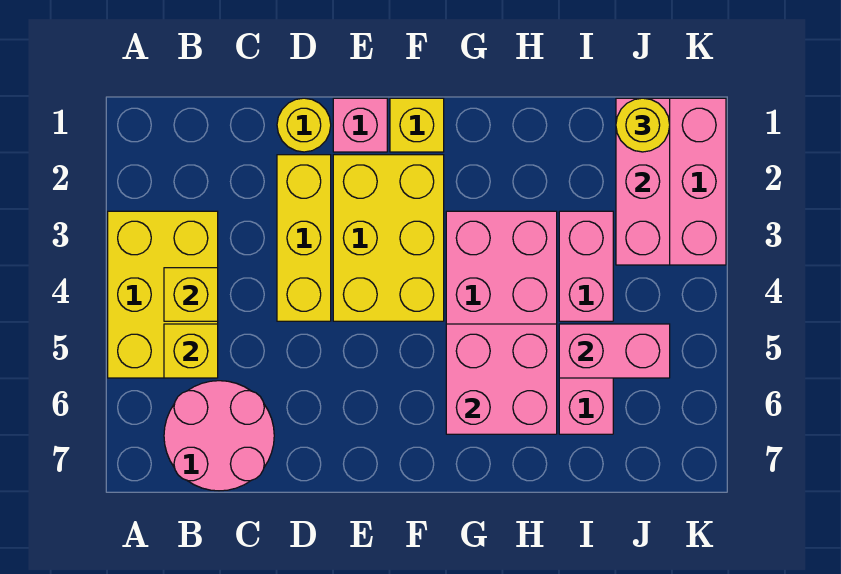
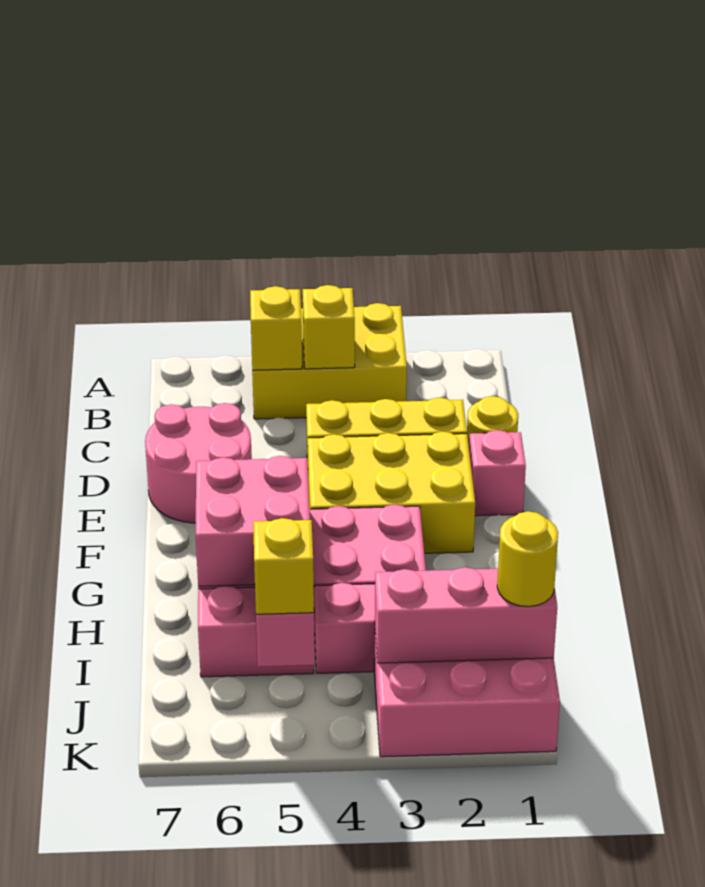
pink round brick B6:C7 level 1 -> pink round brick D6:E7 level 1
yellow brick F1 level 1 -> yellow brick J5 level 3

